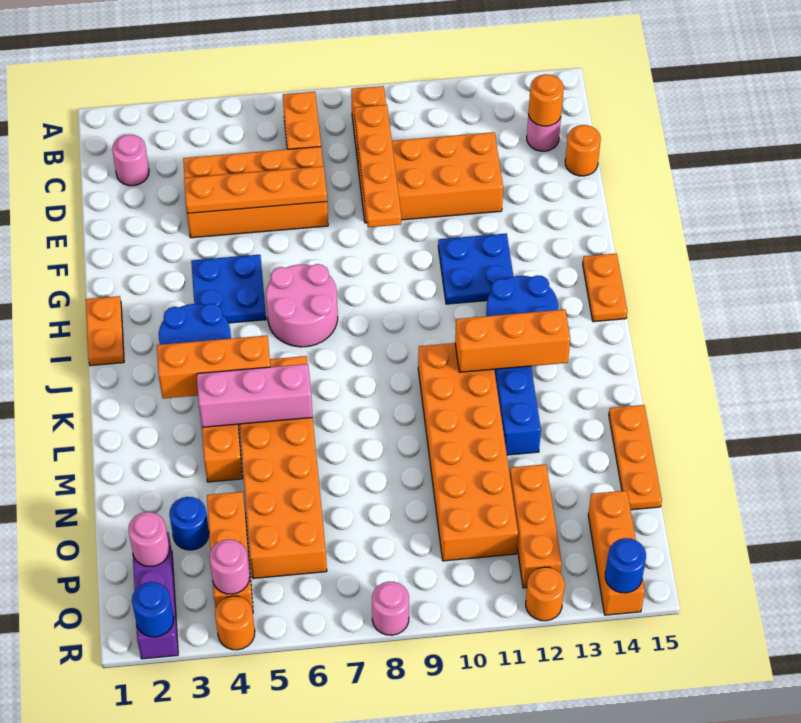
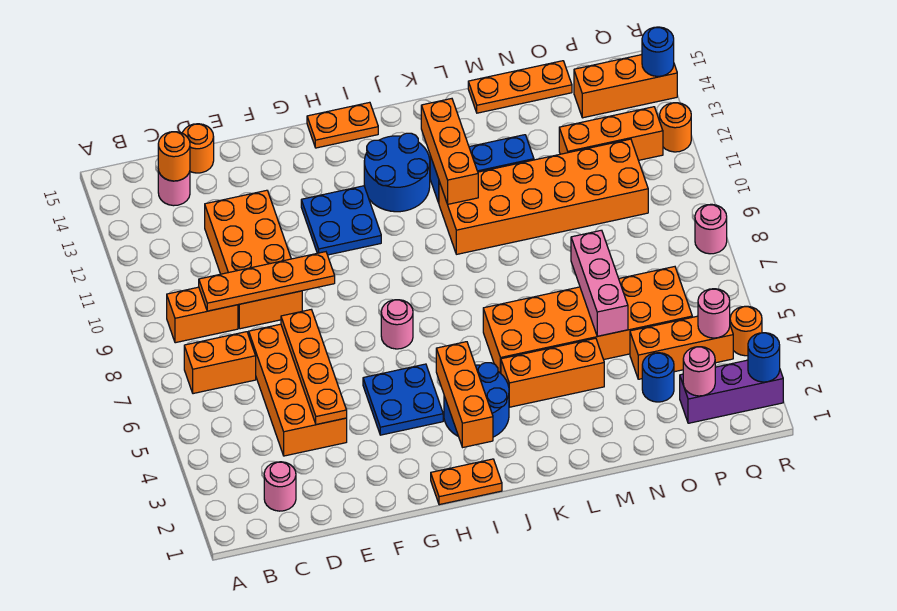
pink round brick H6:I7 level 1 -> pink round brick H7 level 1
orange brick K3:K5 level 2 -> orange brick I2:I4 level 2
pink brick L4:L6 level 2 -> pink brick N5:N7 level 2

